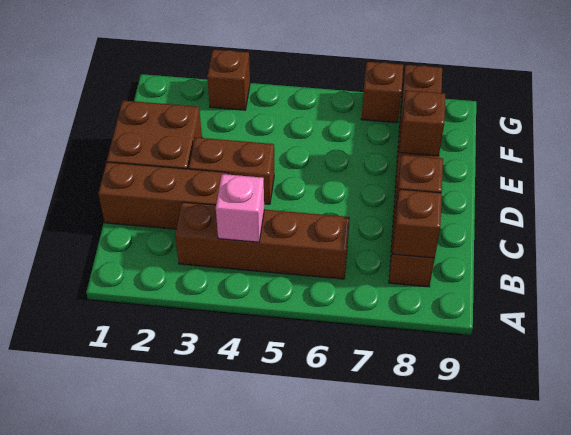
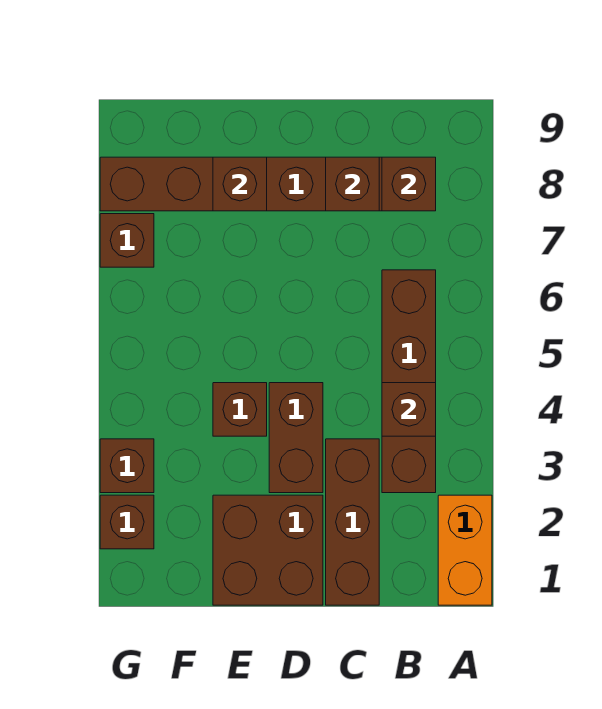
none -> orange brick A1:A2 level 1
pink brick B4 level 2 -> brown brick B4 level 2
none -> brown brick E4 level 1
none -> brown brick G2 level 1

